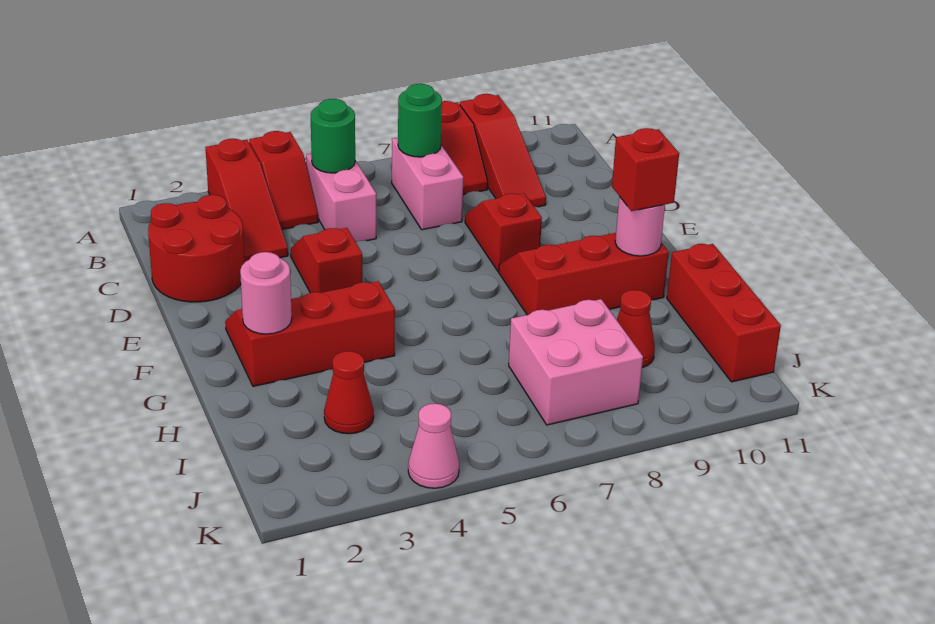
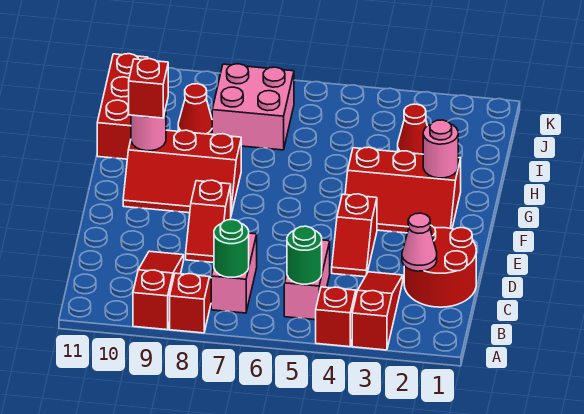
pink cone K4 level 1 -> pink cone C2 level 2

